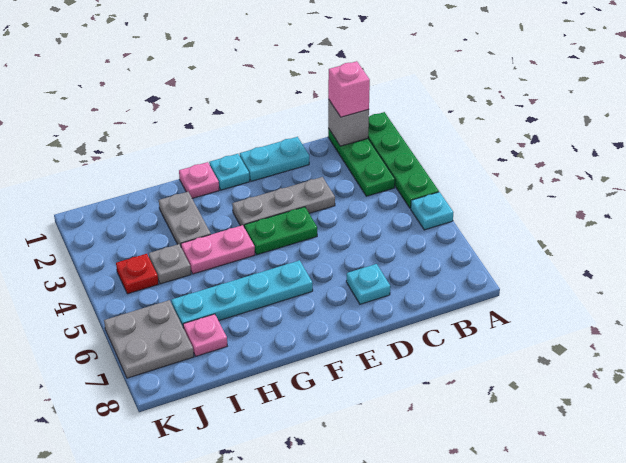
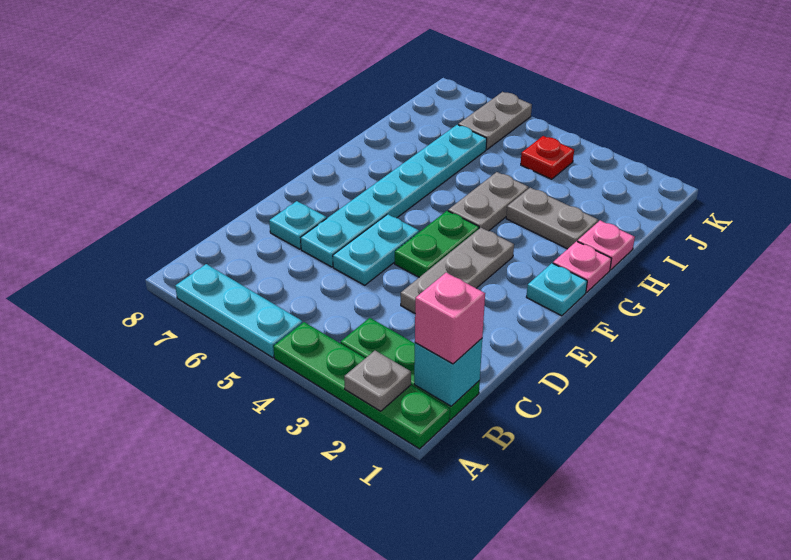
cyan plate A5 level 1 -> cyan plate A5:A7 level 1
grey brick B1 level 2 -> cyan brick B1 level 2
cyan plate D1:E1 level 1 -> cyan plate D5:E5 level 1
cyan plate F6:I6 level 1 -> cyan plate D6:I6 level 1
pink plate G4:H4 level 1 -> grey plate G4:H4 level 1
grey plate I4 level 1 -> grey plate A2 level 2
pink plate I7 level 1 -> pink plate H1 level 1
grey plate J6:K7 level 1 -> grey plate J6:K6 level 1

